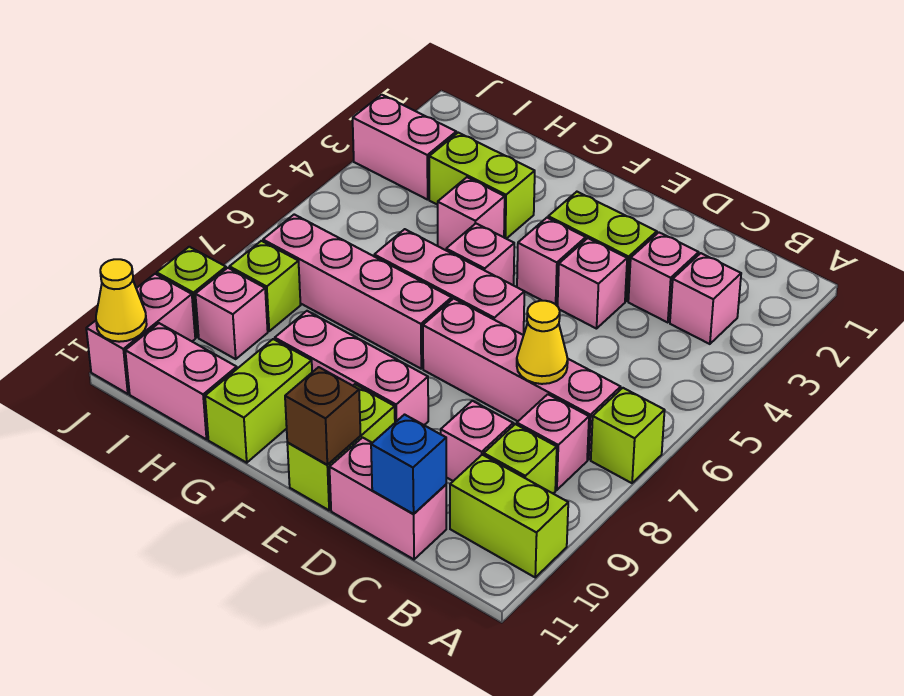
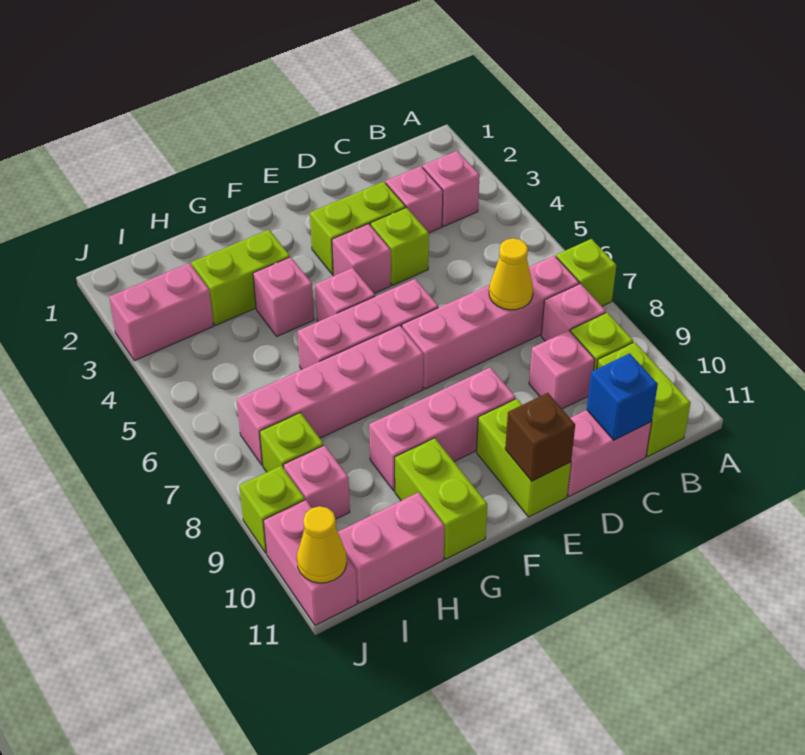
lime brick A10:B10 level 1 -> lime brick B10:B11 level 1
pink brick D4 level 1 -> lime brick D4 level 1

